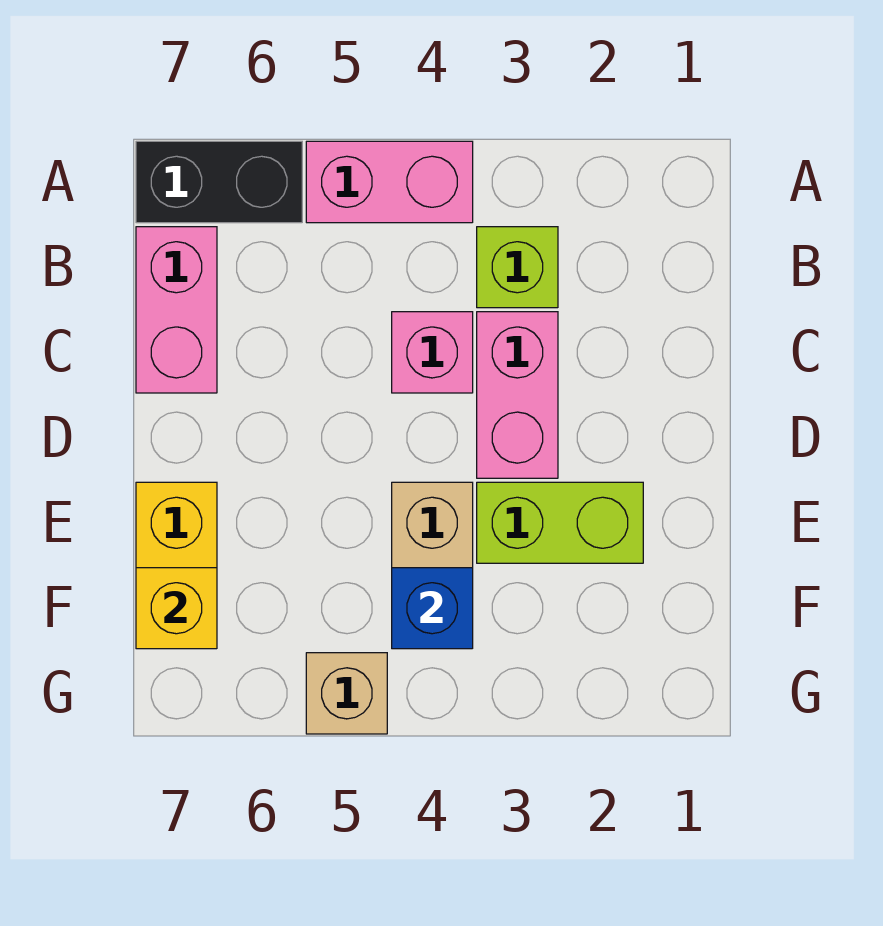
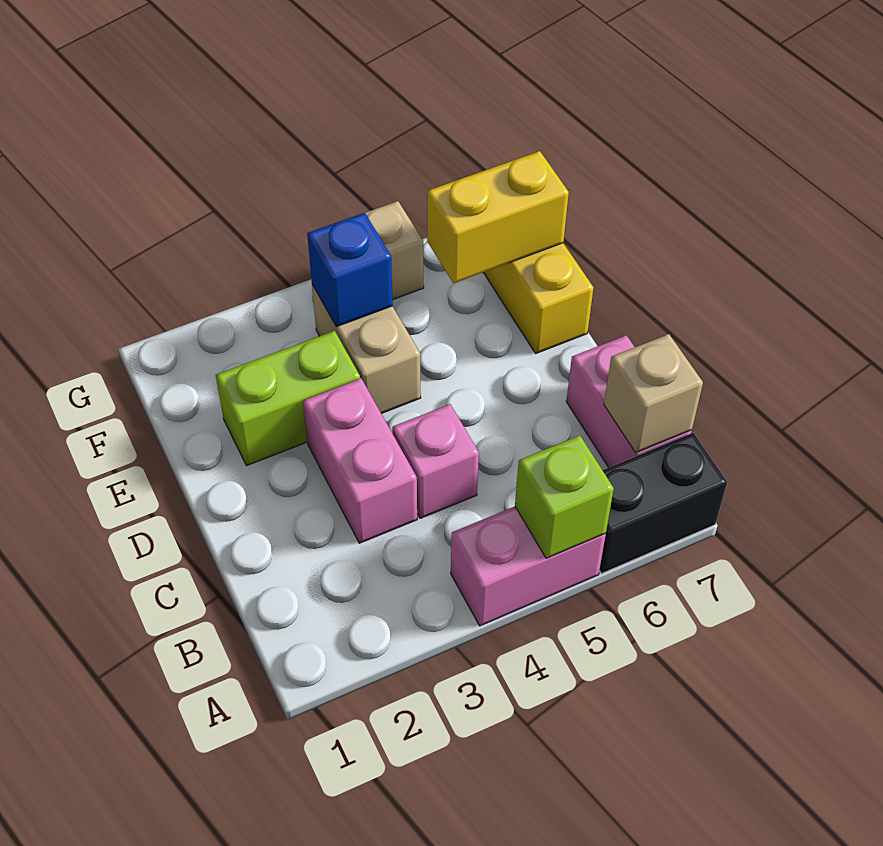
lime brick B3 level 1 -> lime brick A5 level 2
none -> tan brick B7 level 2
yellow brick F7 level 2 -> yellow brick F6:F7 level 2

